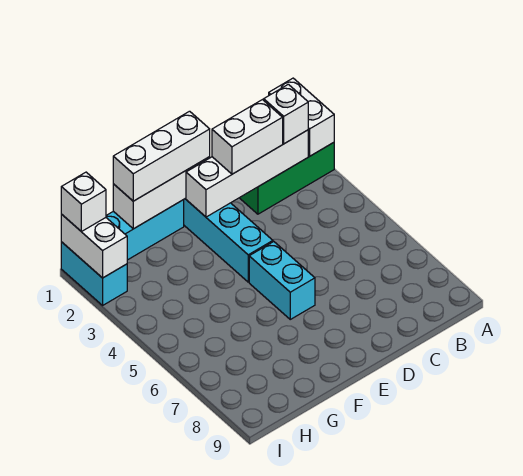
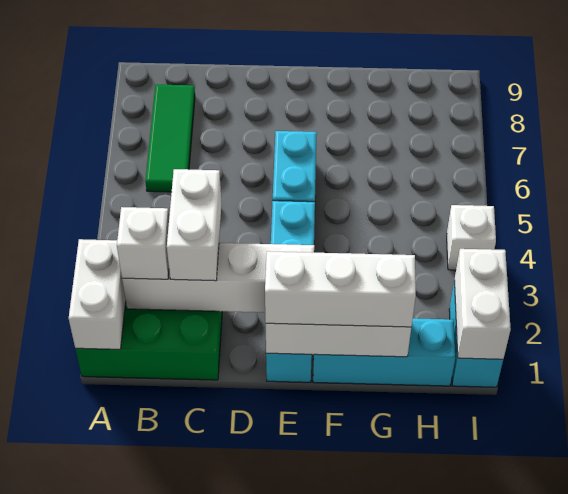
none -> green tile B6:B8 level 1
white brick C2:D2 level 3 -> white brick C2:C3 level 3
white brick I1 level 3 -> white brick I4 level 1

